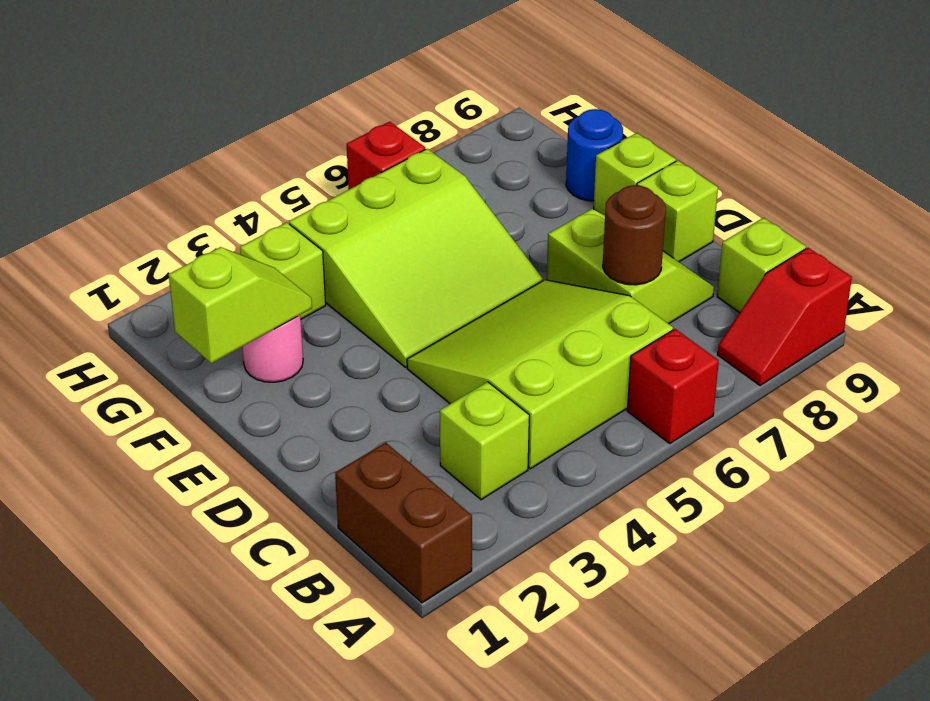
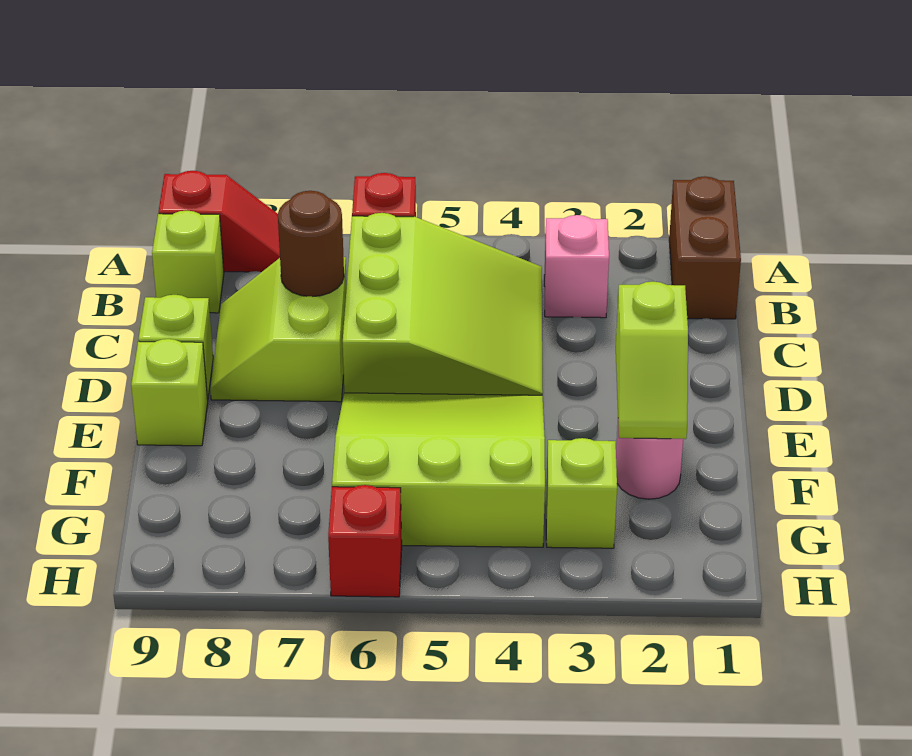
lime brick B3 level 1 -> pink brick B3 level 1
lime slope B4:D6 level 1 top B -> lime slope B4:D6 level 1 top 6
lime slope F1:F2 level 2 top 1 -> lime slope E2:F2 level 2 top E
blue round brick F9 level 1 -> none

